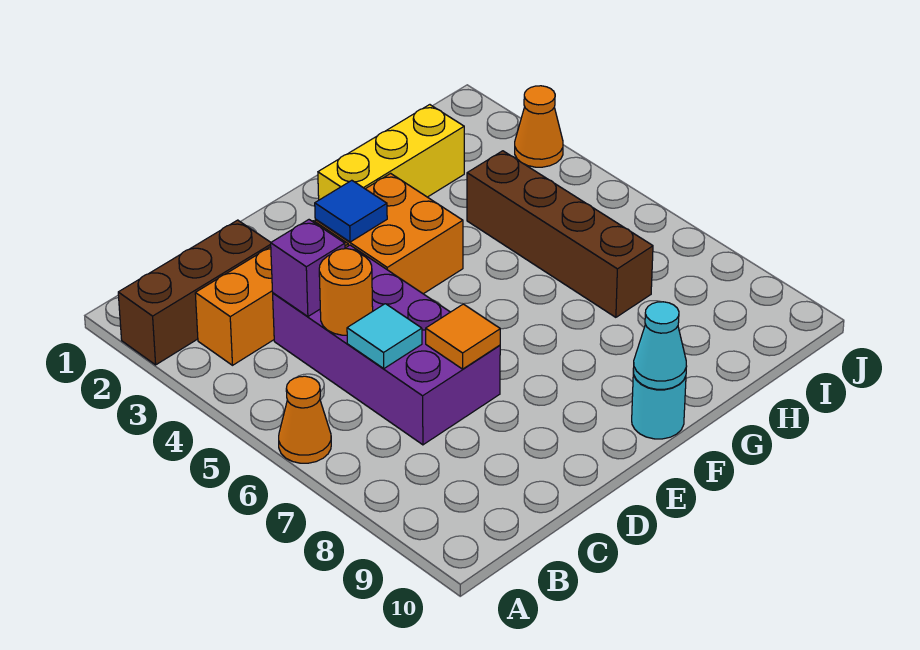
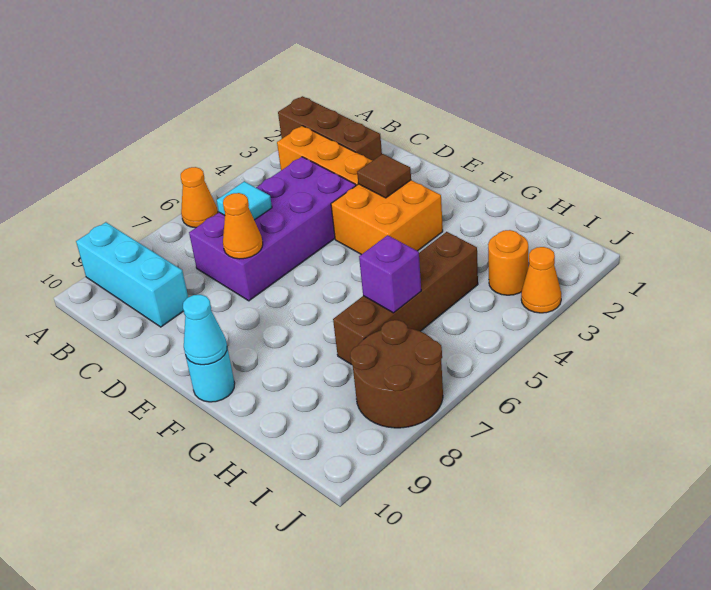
none -> cyan brick A9:C9 level 1
purple brick C4 level 2 -> purple brick H6 level 2
orange round brick C5 level 2 -> orange round brick I3 level 1
orange tile D7 level 2 -> orange cone D7 level 2
blue tile E3 level 2 -> brown tile E3 level 2
yellow brick F2:H2 level 1 -> none
none -> brown round brick I7:J8 level 1

